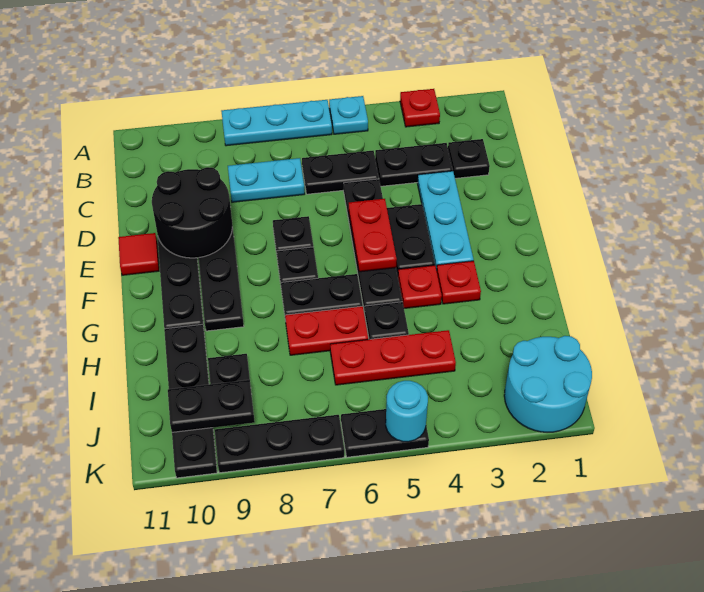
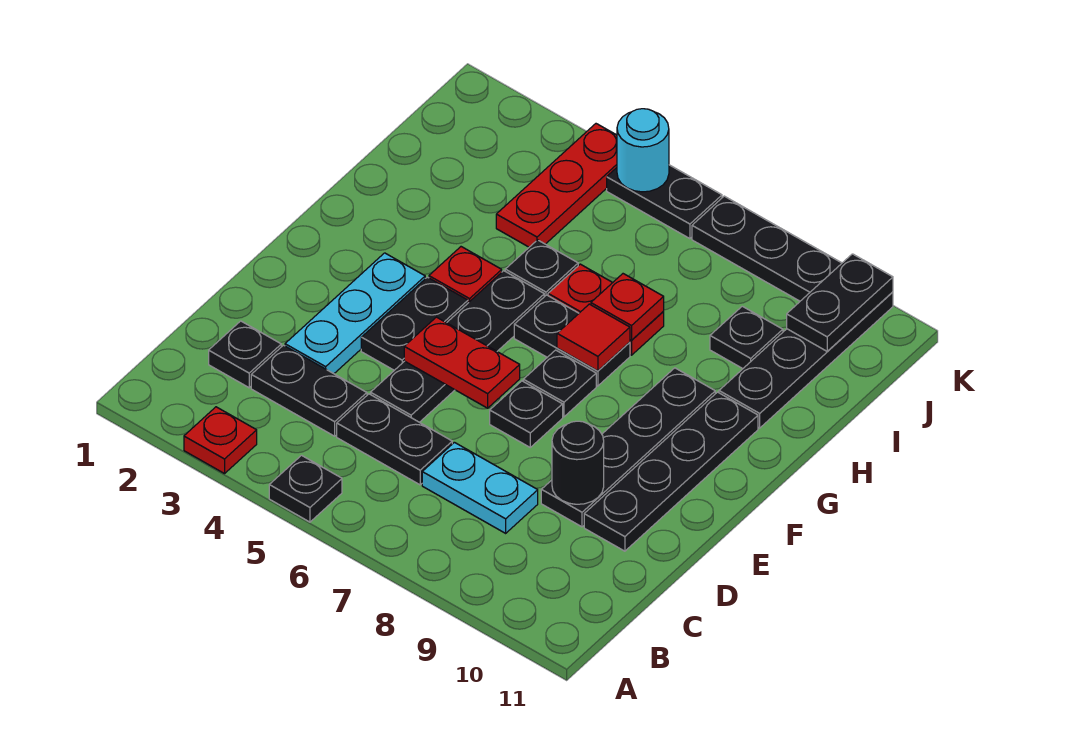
cyan plate A5 level 1 -> black plate A5 level 1
cyan plate A6:A8 level 1 -> none
black round brick D9:E10 level 2 -> black round brick D9 level 2
red plate E5:F5 level 2 -> red plate E5:E6 level 2
red tile E11 level 1 -> red tile G7 level 2
red plate G3 level 1 -> red plate H7 level 2
red plate I4:I6 level 1 -> red plate I4:K4 level 1
cyan round brick J1:K2 level 1 -> none
black plate J9:J10 level 2 -> black plate J10:K10 level 2

